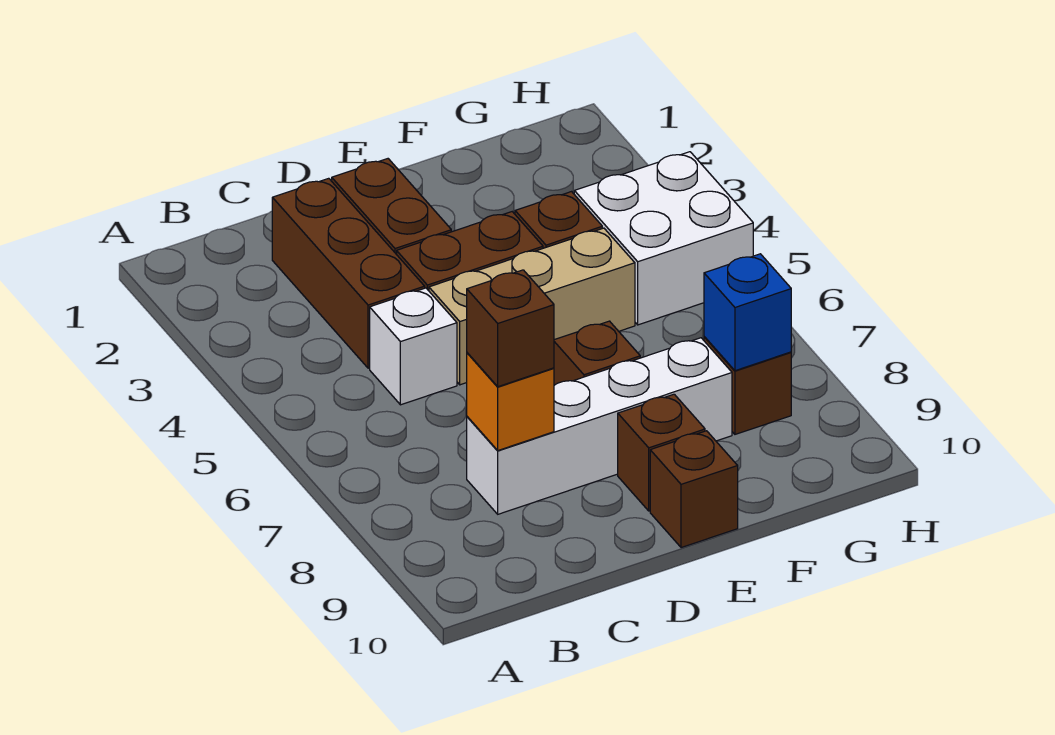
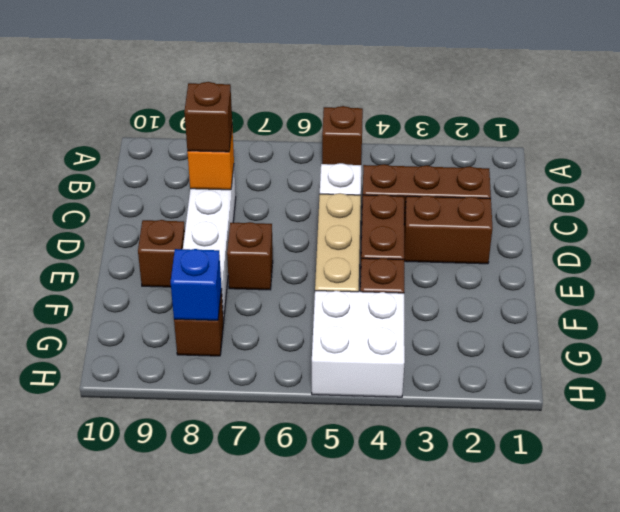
brown brick E10 level 1 -> brown brick A5 level 1

